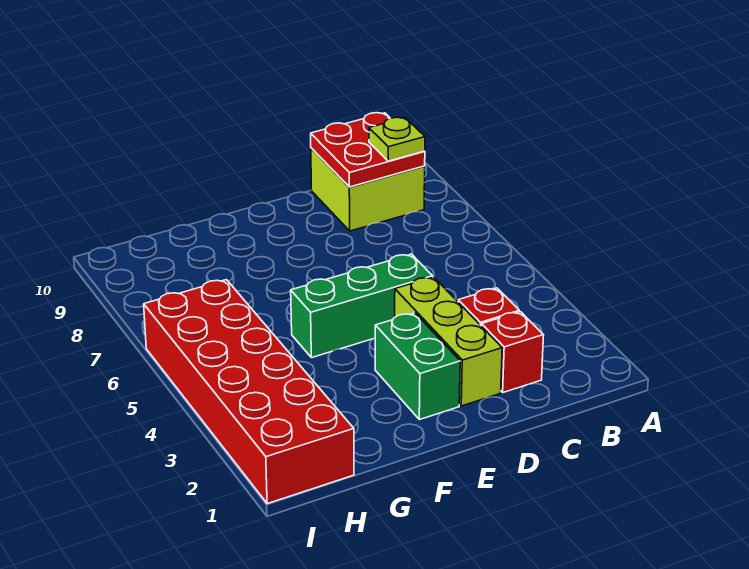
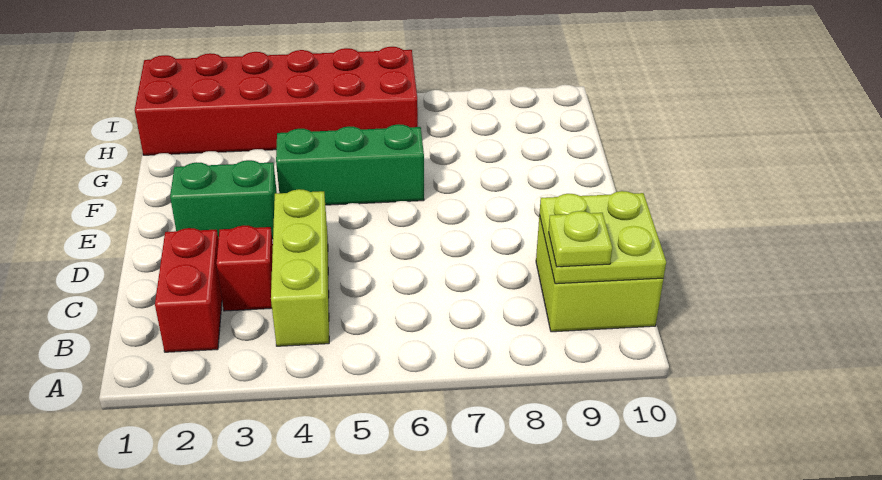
red plate B9:C10 level 2 -> lime plate B9:C10 level 2
red brick C2 level 1 -> red brick B2:C2 level 1
lime brick D2:D4 level 1 -> lime brick B4:D4 level 1
green brick D5:F5 level 1 -> green brick F4:F6 level 1

